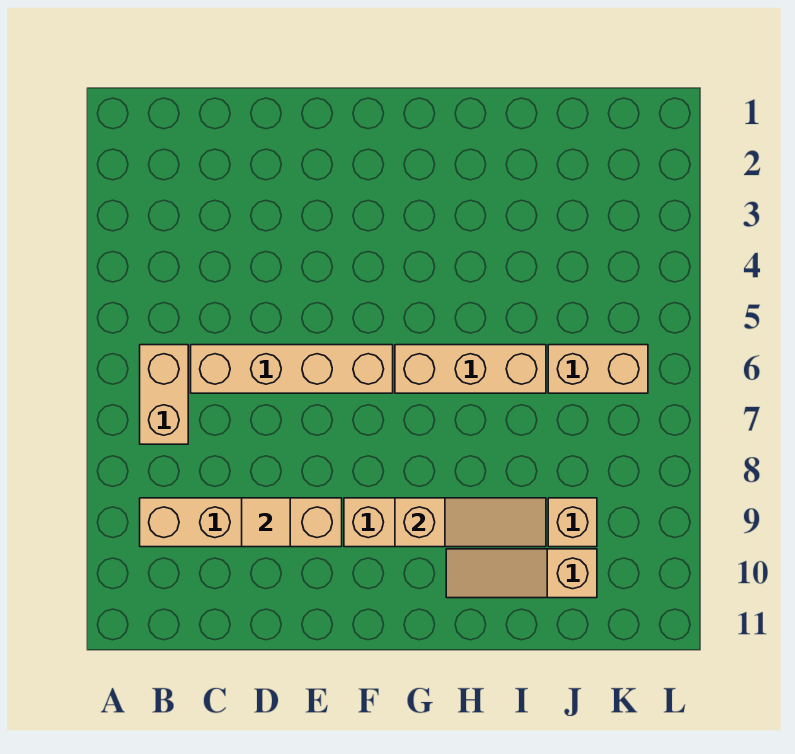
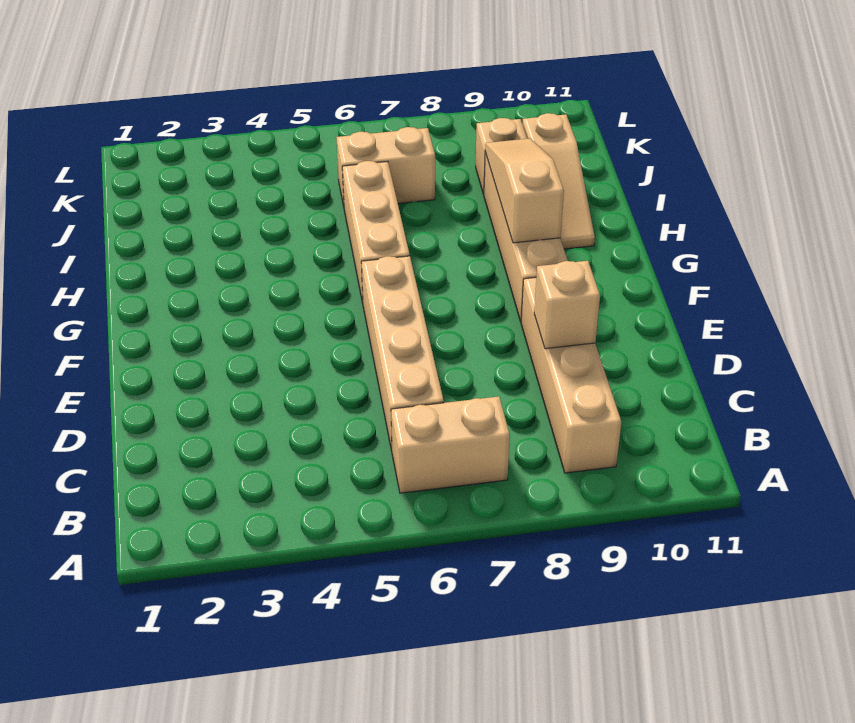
tan tile D9 level 2 -> tan brick D9 level 2
tan brick J6:K6 level 1 -> tan brick J6:J7 level 1

